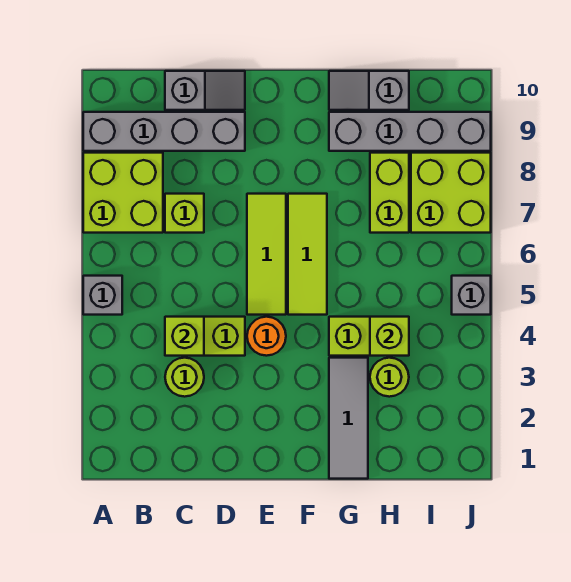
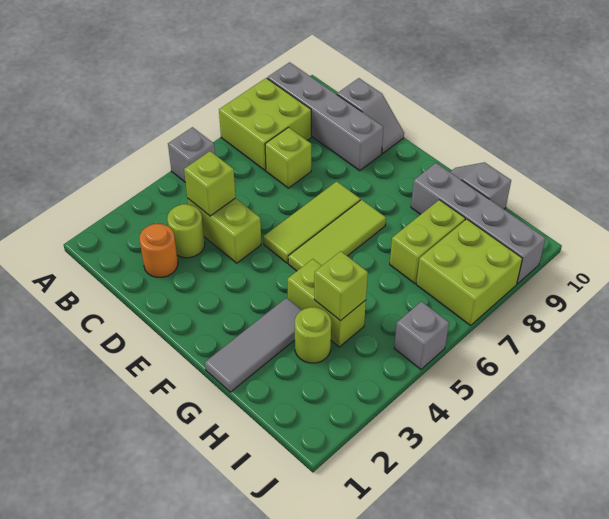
orange round brick E4 level 1 -> orange round brick C2 level 1

